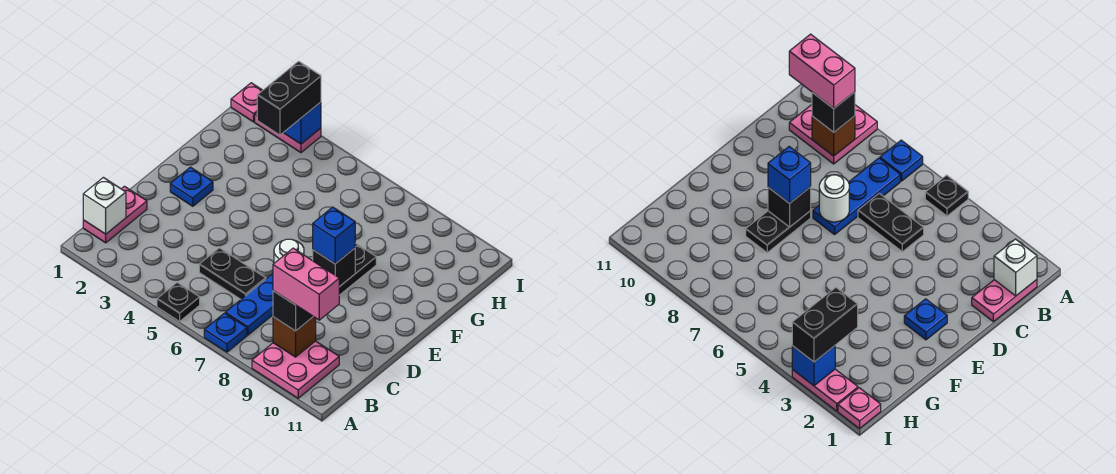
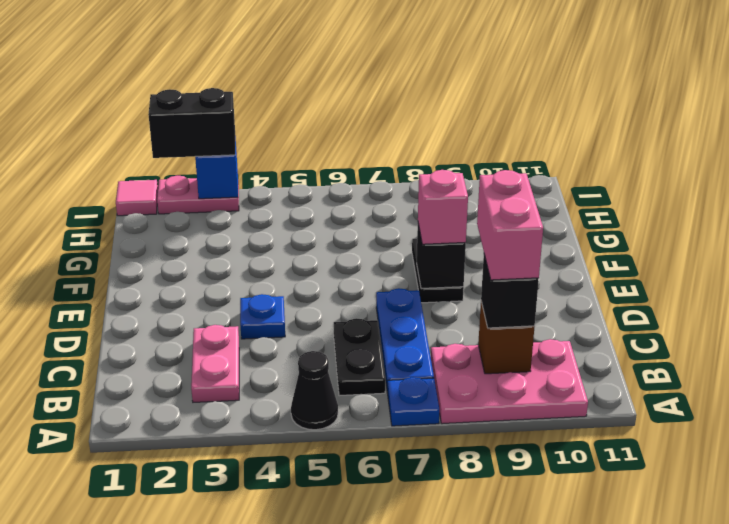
black plate A5 level 1 -> black cone A5 level 1
pink plate A9:B10 level 1 -> pink plate A8:B10 level 1
pink plate B1:C1 level 1 -> pink plate B3:C3 level 1
white brick B1 level 2 -> none
pink brick B9:B10 level 4 -> pink brick B9:C9 level 4
black plate C5:C6 level 1 -> black plate B6:C6 level 1
white round brick D7 level 2 -> none
blue plate E2 level 1 -> blue plate D4 level 1
blue brick E8 level 3 -> pink brick E8 level 3
black brick H3:I3 level 3 -> black brick I2:I3 level 3
pink plate I1 level 1 -> pink tile I1 level 1

